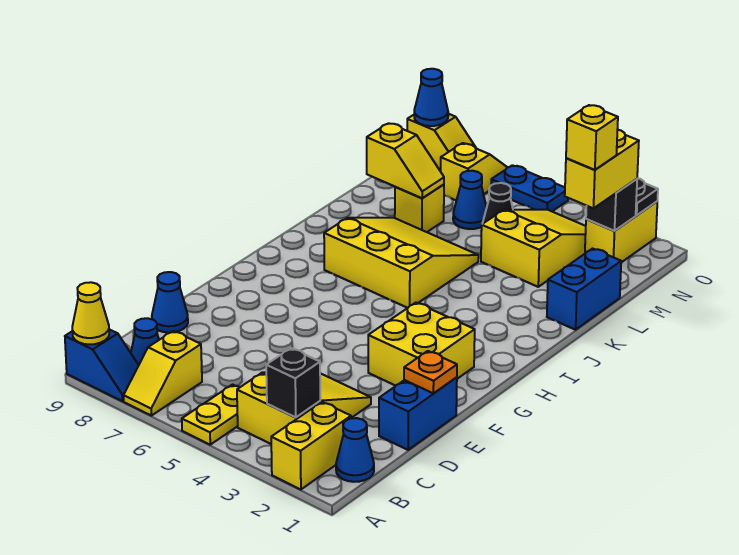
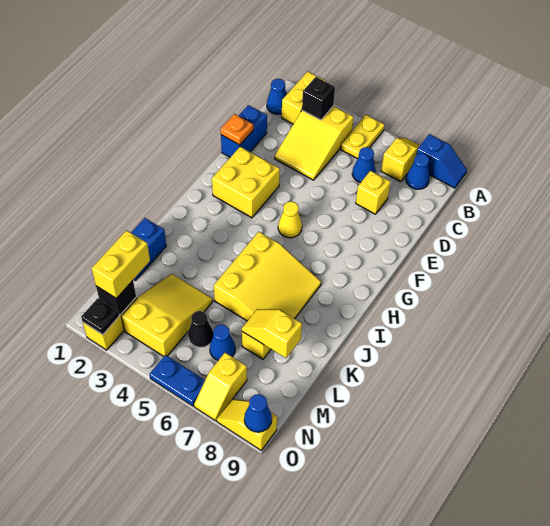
blue slope A8:A9 level 1 top 9 -> blue slope A8:A9 level 1 top 8
yellow cone A9 level 2 -> yellow cone G5 level 1
blue cone D9 level 1 -> blue cone C6 level 1
yellow slope I5:K7 level 1 top I -> yellow slope I5:K7 level 1 top 5
yellow slope L3:N4 level 1 top L -> yellow slope L3:N4 level 1 top N
yellow brick M2 level 4 -> yellow brick D7 level 1

